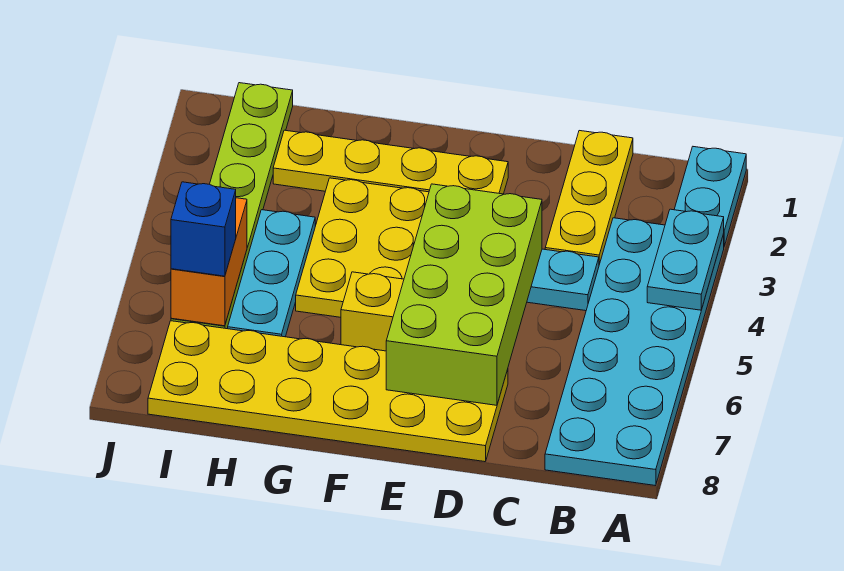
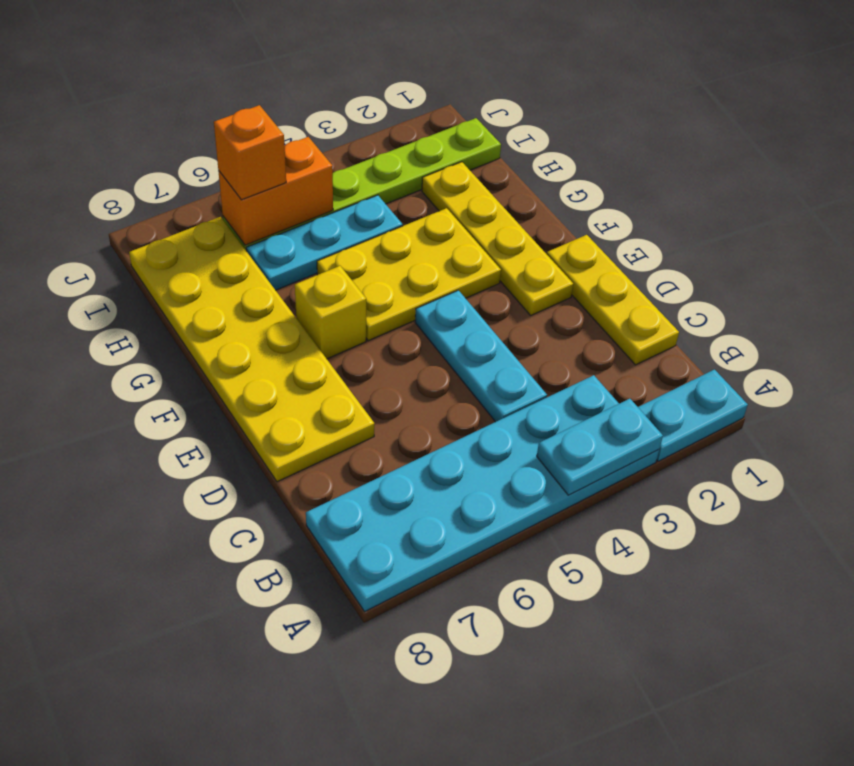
yellow plate C1:C3 level 1 -> yellow plate C1:E1 level 1
lime brick D4:E7 level 2 -> none
blue brick I6 level 3 -> orange brick I6 level 3

